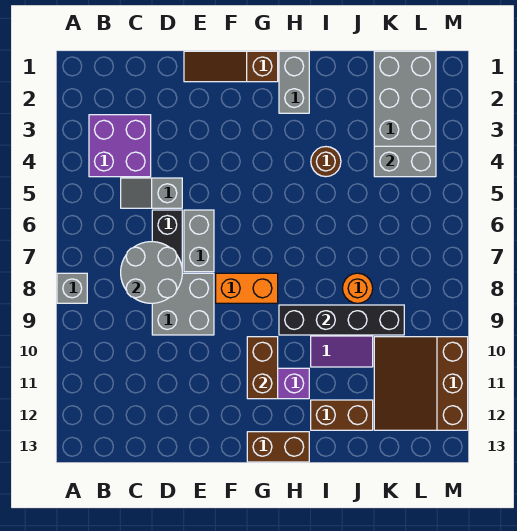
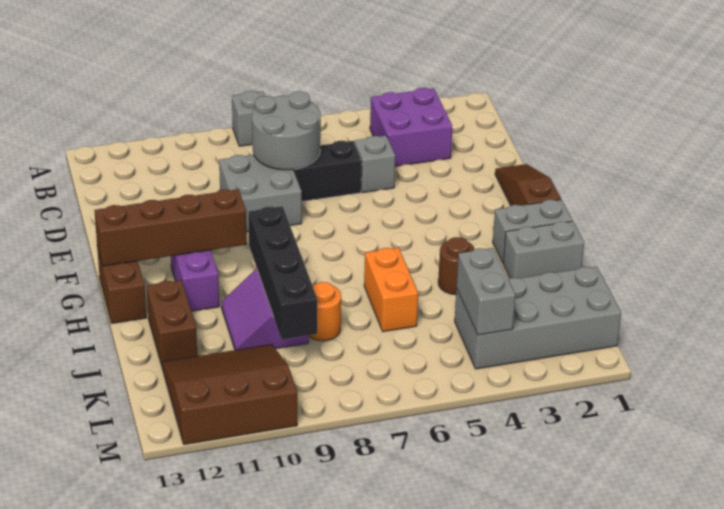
grey brick E6:E7 level 1 -> grey brick I1:I2 level 1
orange brick F8:G8 level 1 -> orange brick I6:J6 level 1
brown brick G10:G11 level 2 -> brown brick G10:G13 level 2

